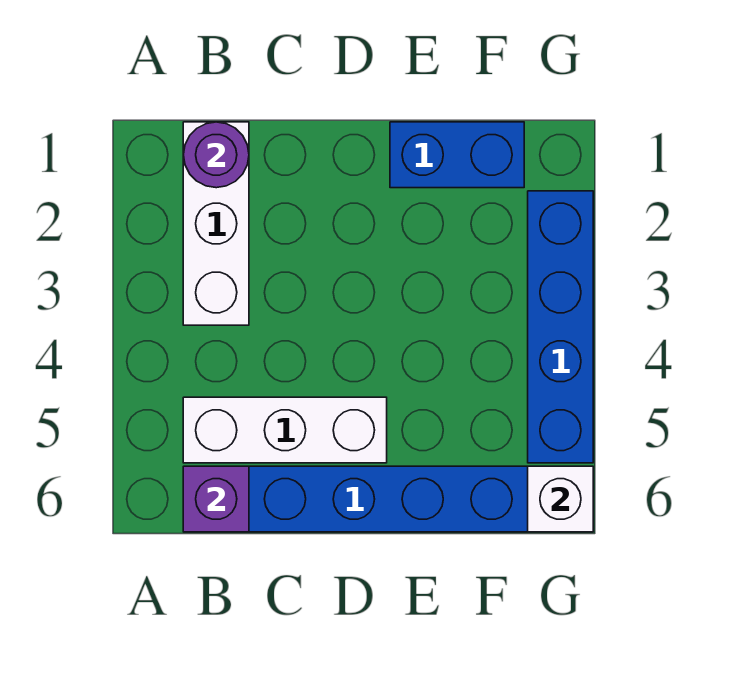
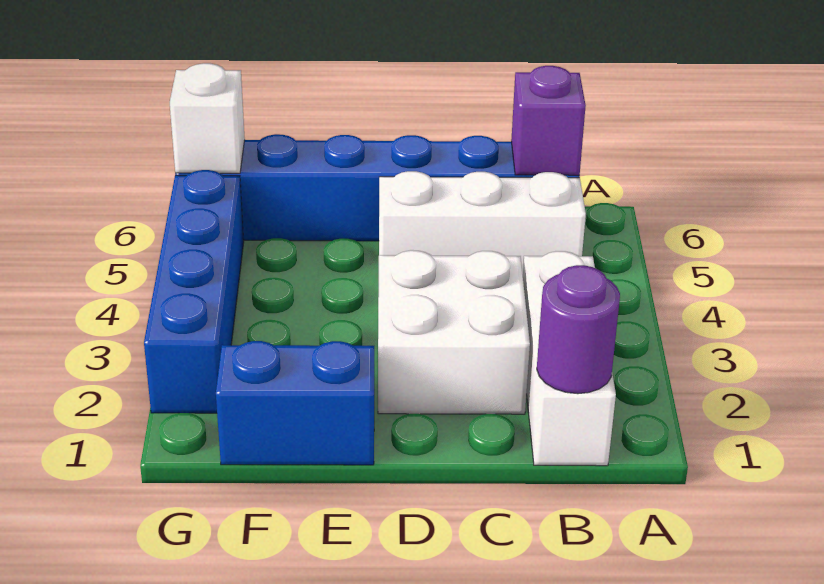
none -> white brick C2:D3 level 1

